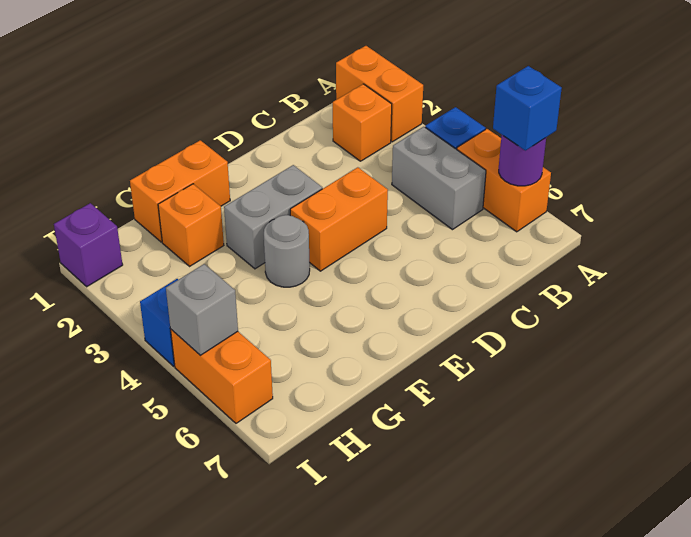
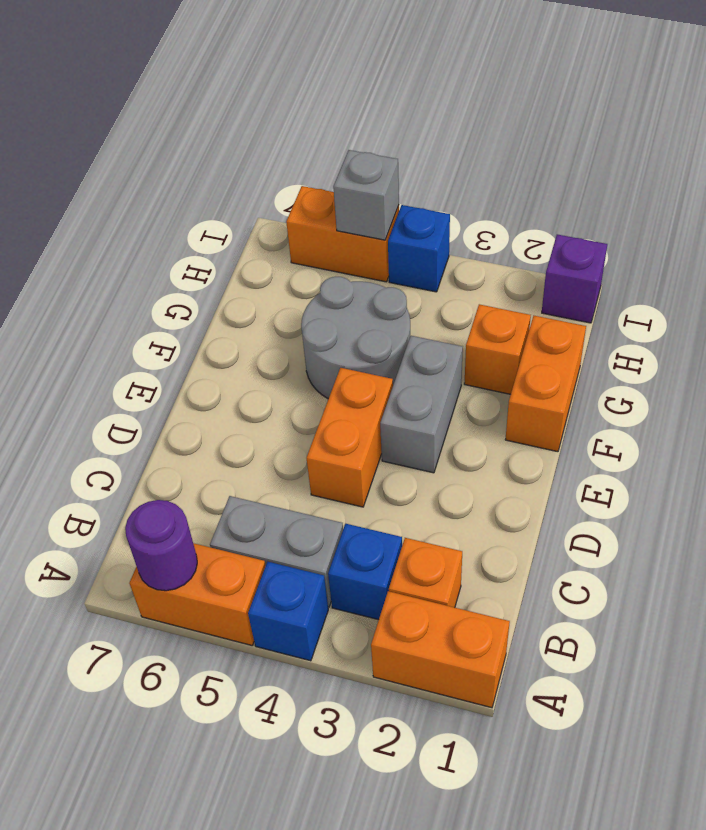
blue brick A6 level 3 -> blue brick B3 level 1
grey round brick F4 level 1 -> grey round brick F4:G5 level 1

